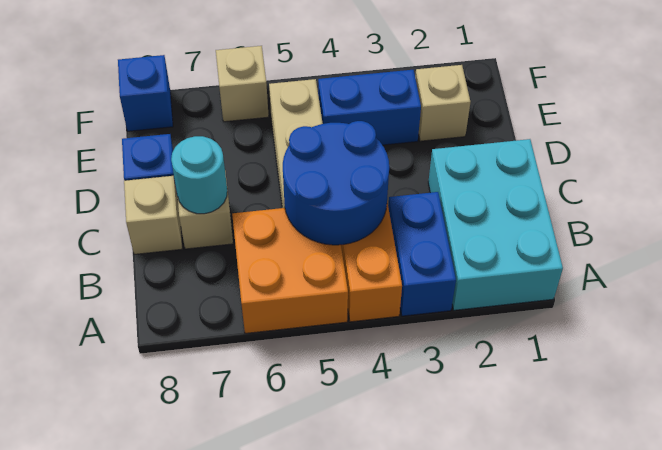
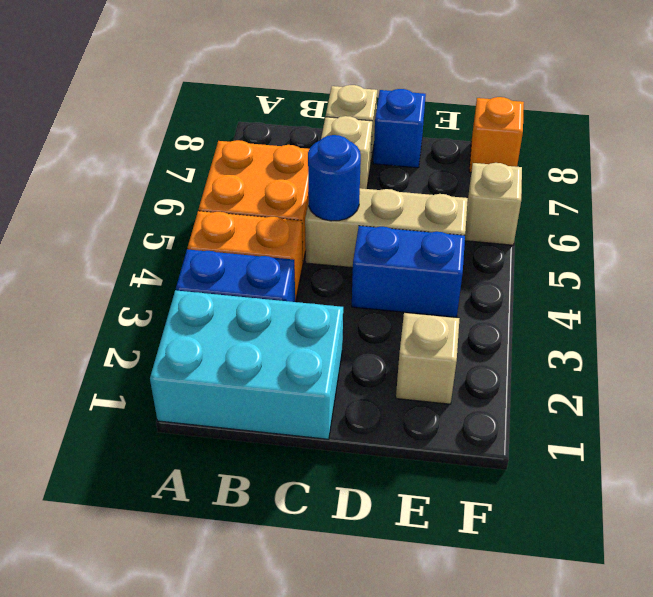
blue round brick B4:C5 level 2 -> blue round brick C5 level 2
cyan round brick C7 level 2 -> none
blue brick E3:E4 level 1 -> blue brick D4:E4 level 1
blue brick F8 level 1 -> orange brick F8 level 1

